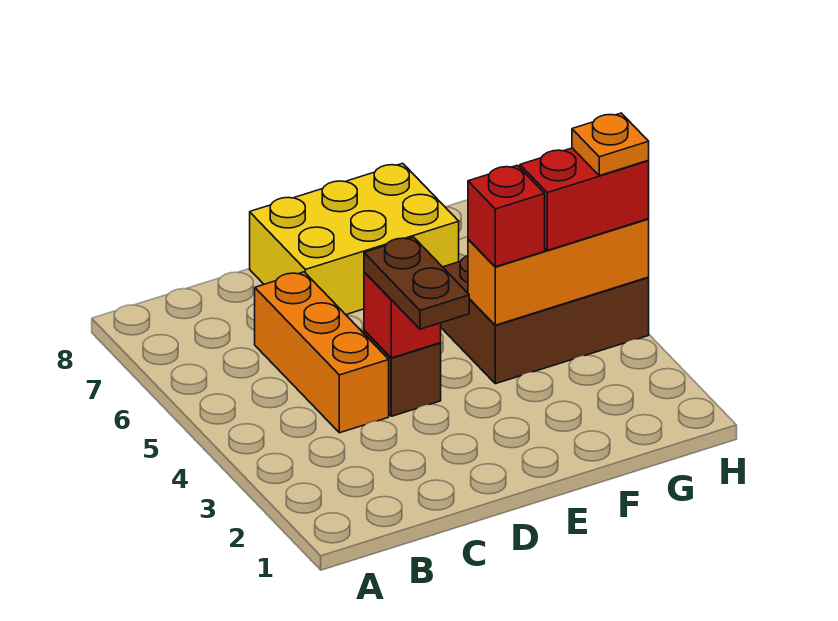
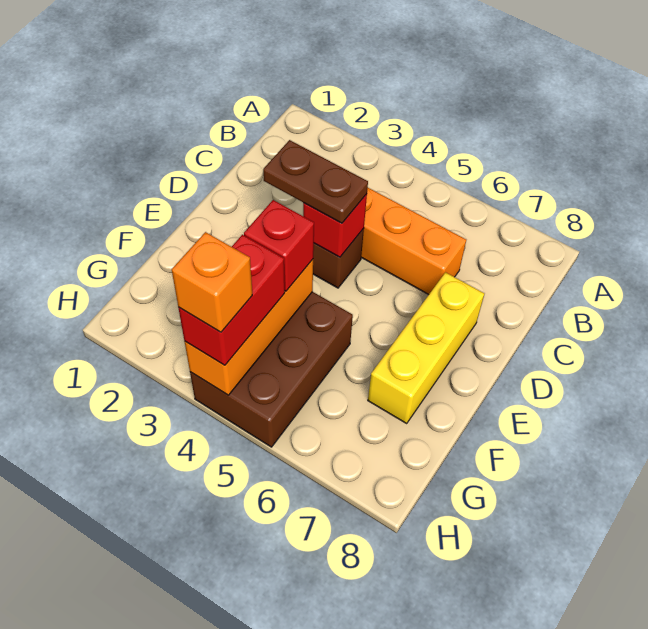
yellow brick D7:F8 level 1 -> yellow brick D7:F7 level 1
orange plate H4 level 4 -> orange brick H4 level 4

